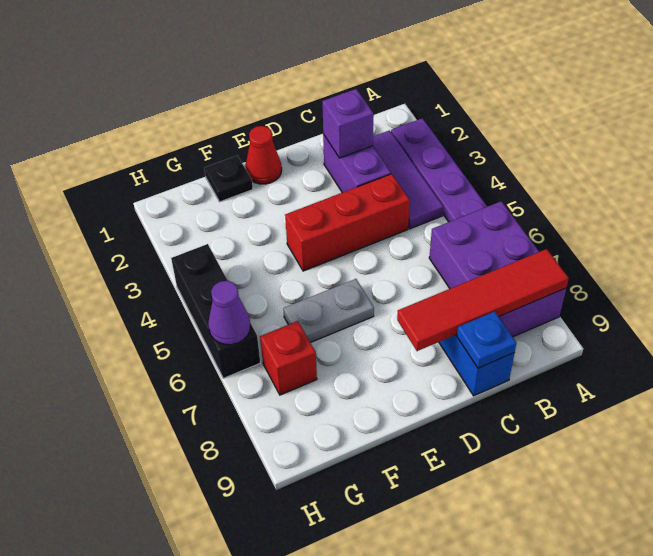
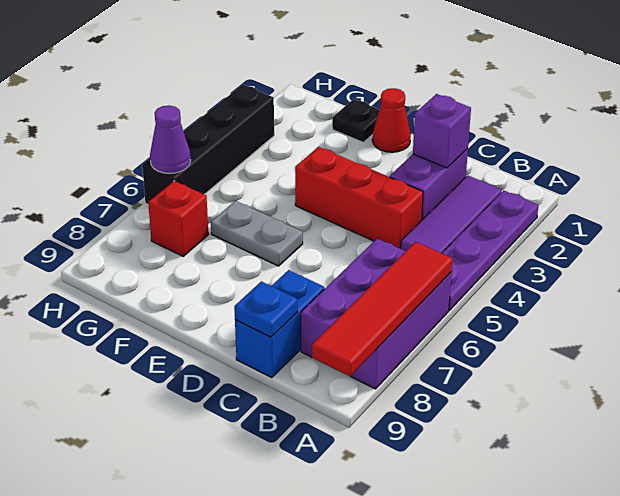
red tile A8:D8 level 2 -> red tile A6:A9 level 2
black brick H4:H6 level 1 -> black brick H3:H6 level 1

